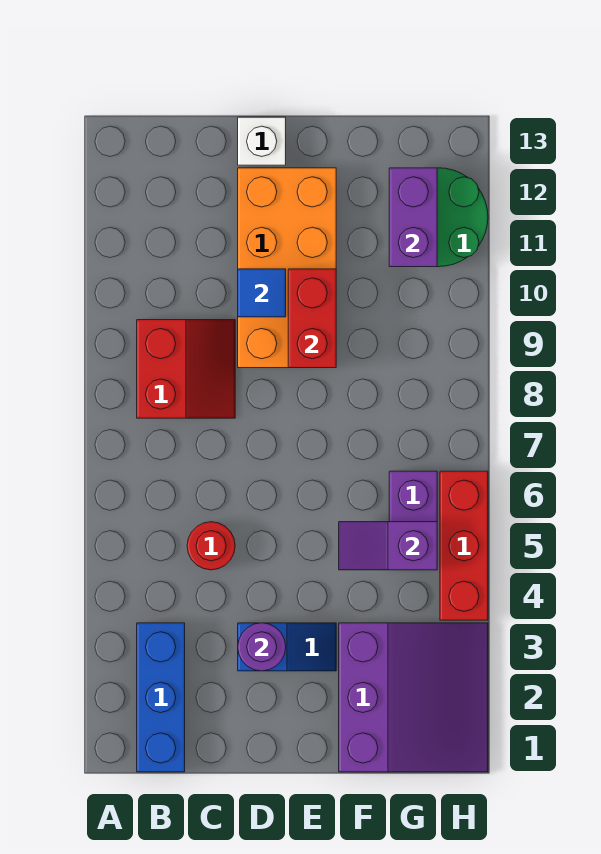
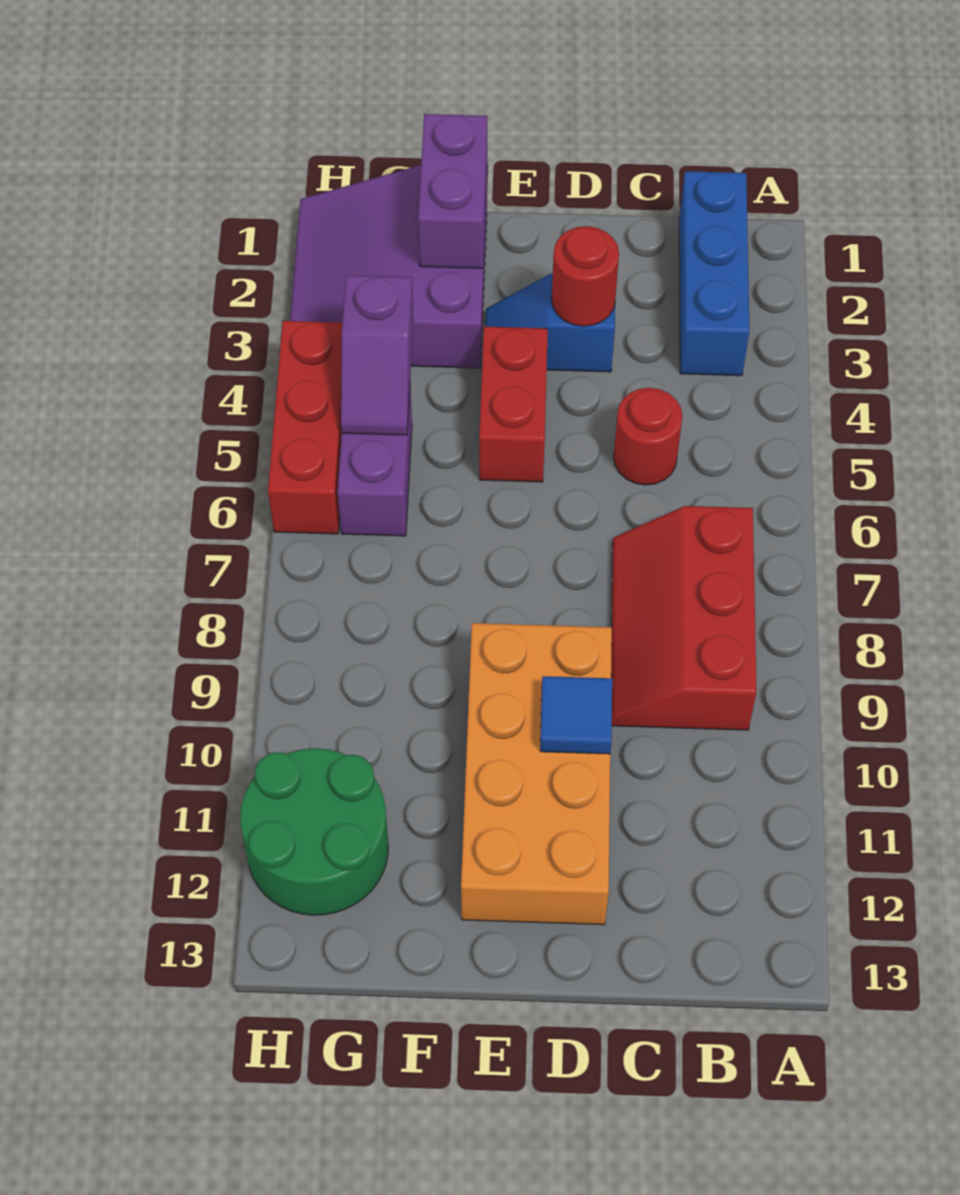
red slope B8:C9 level 1 top B -> red slope B7:C9 level 1 top B
purple round brick D3 level 2 -> red round brick D3 level 2
white brick D13 level 1 -> none
red brick E9:E10 level 2 -> red brick E4:E5 level 1
purple slope F5:G5 level 2 top G -> purple slope G4:G5 level 2 top 4
purple brick G11:G12 level 2 -> purple brick F1:F2 level 2

